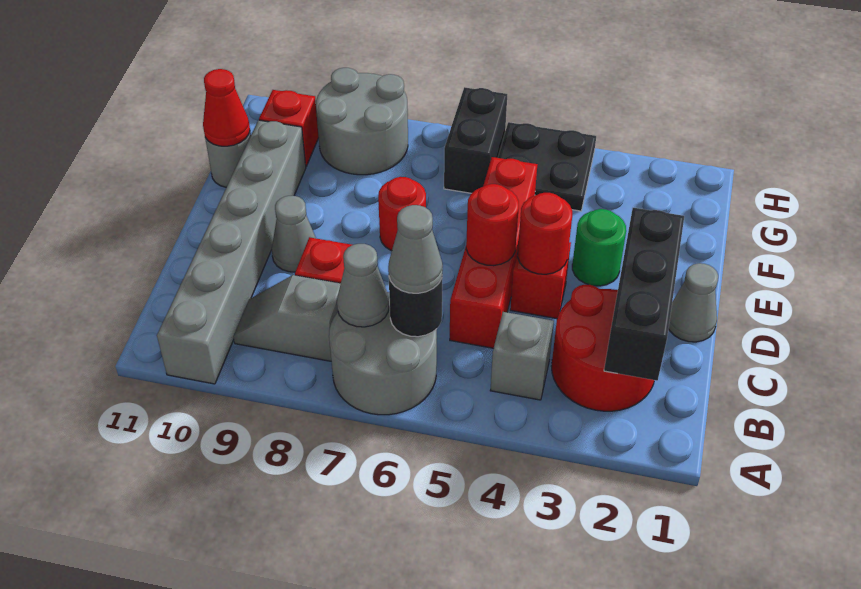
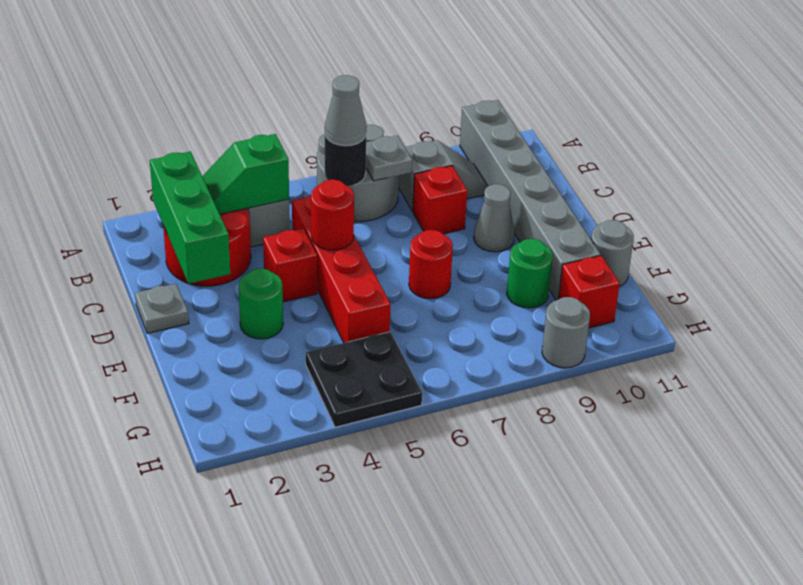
black brick B2:D2 level 2 -> green brick B2:D2 level 2
none -> green slope B3:B4 level 2 top 4
grey cone B7 level 2 -> grey plate B7 level 2
grey cone D1 level 1 -> grey plate D1 level 1
red round brick D4 level 2 -> none
none -> green round brick F9 level 1
red cone F11 level 2 -> none
black brick G6:H6 level 1 -> none
grey round brick G8:H9 level 1 -> grey round brick H9 level 1

